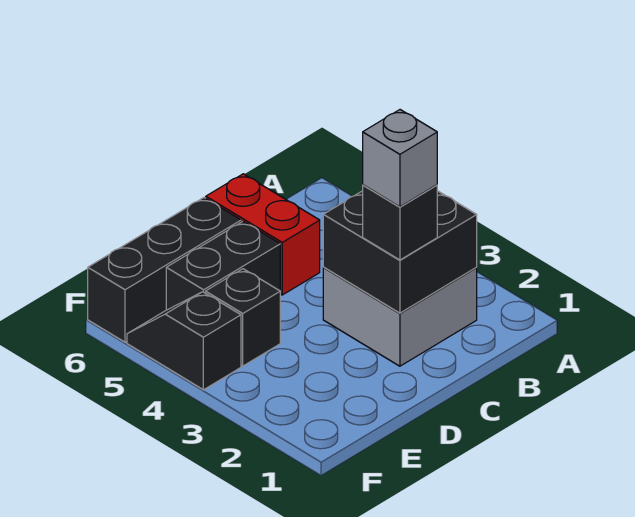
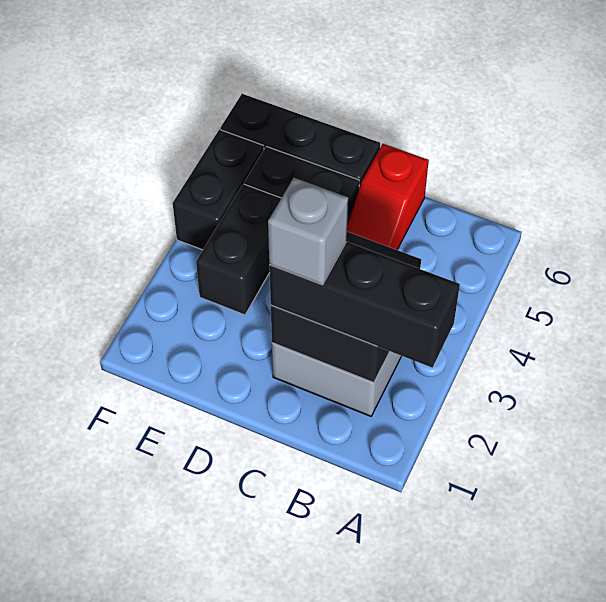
black brick C2 level 3 -> black brick A2:C2 level 3
red brick C5:C6 level 1 -> red slope C5:C6 level 1 top 6
black brick E4 level 1 -> black brick E3:E4 level 1
black slope F4:F5 level 1 top 4 -> black brick F4:F5 level 1

